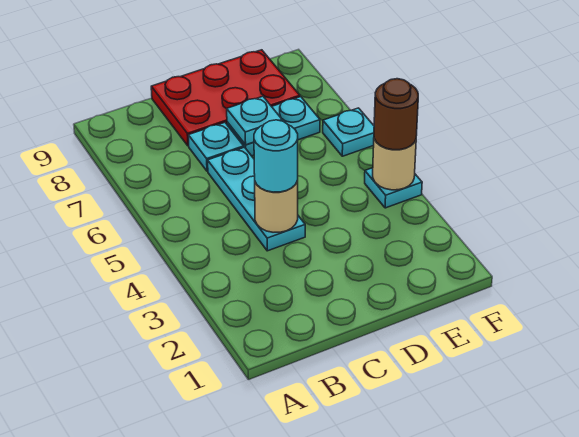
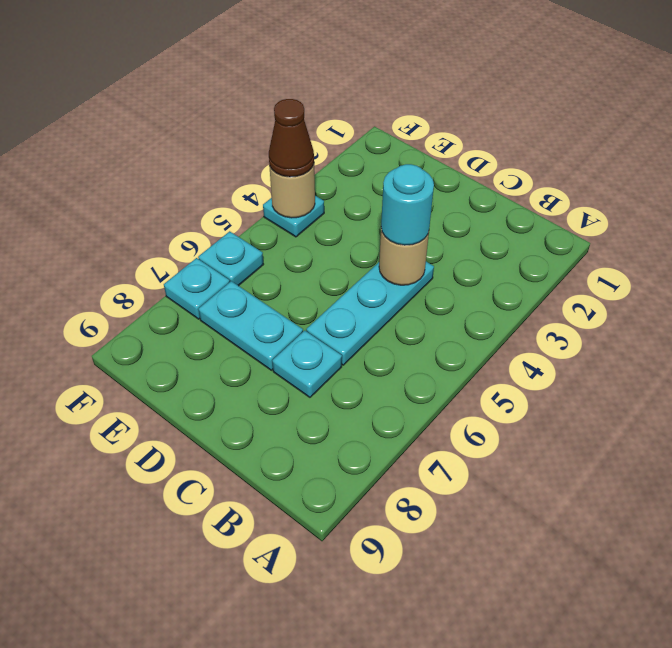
red plate C8:E9 level 1 -> none
cyan plate D7 level 2 -> cyan plate F7 level 1
brown round brick F4 level 3 -> brown cone F4 level 3

